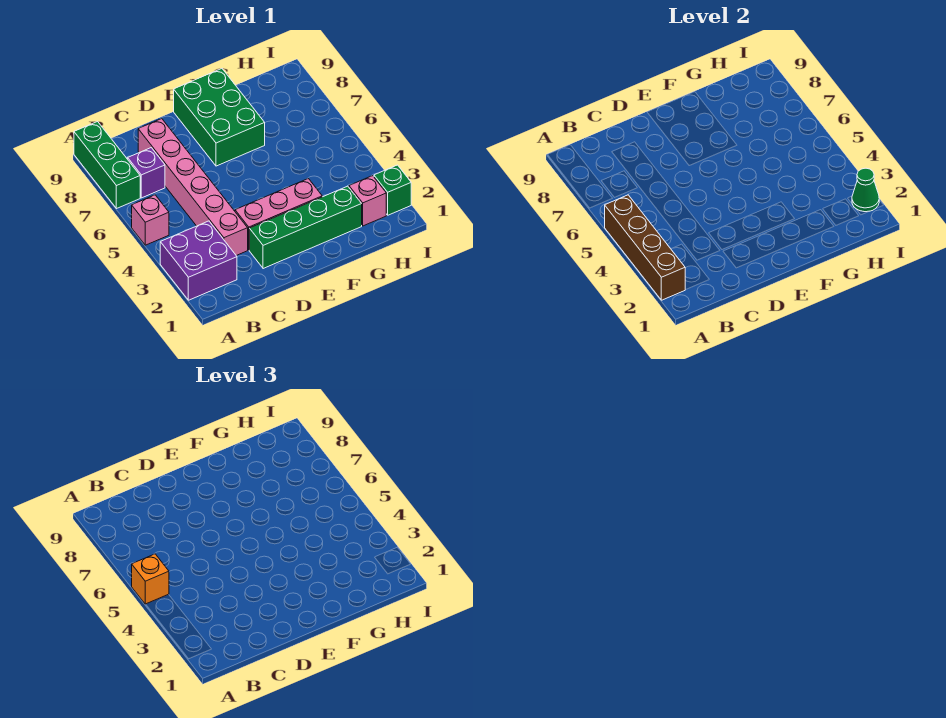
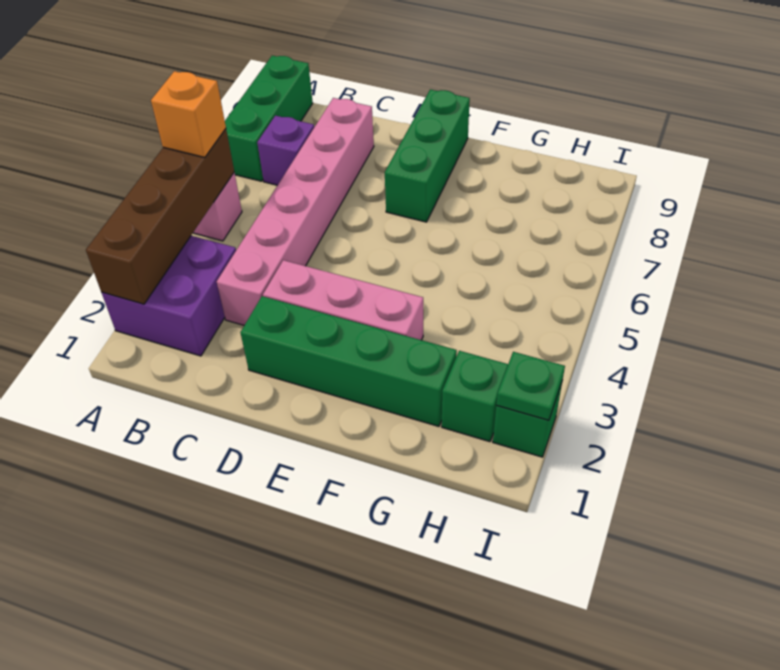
green brick E7:F9 level 1 -> green brick E7:E9 level 1
pink brick H2 level 1 -> green brick H2 level 1
green cone I2 level 2 -> green plate I2 level 2

